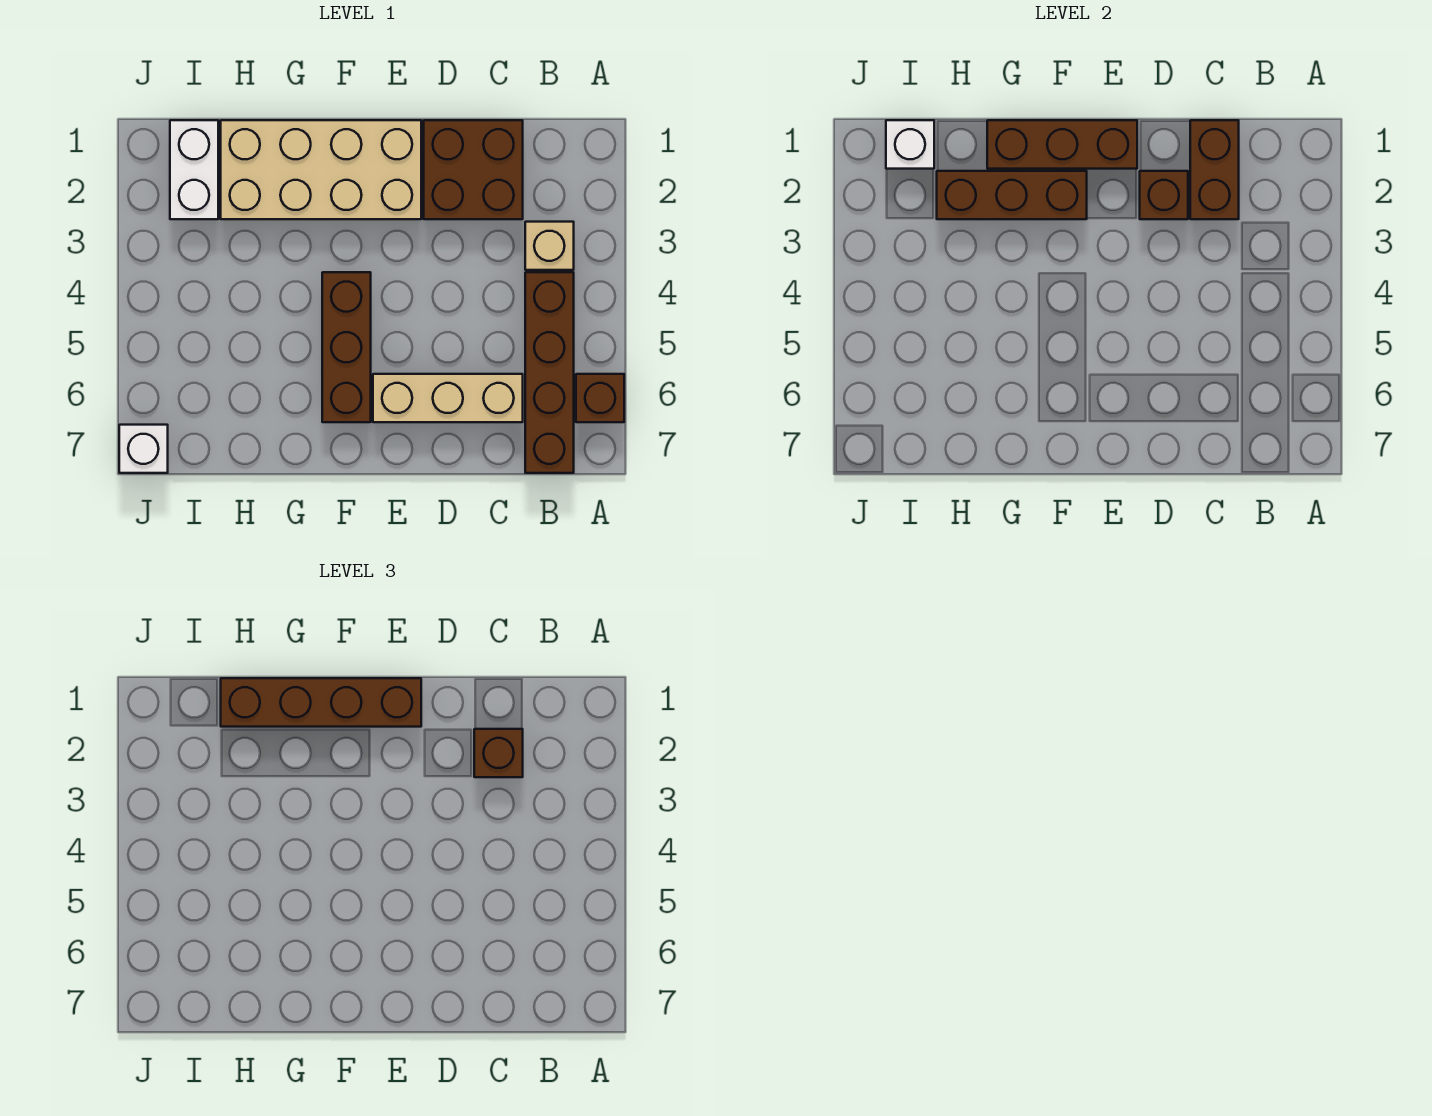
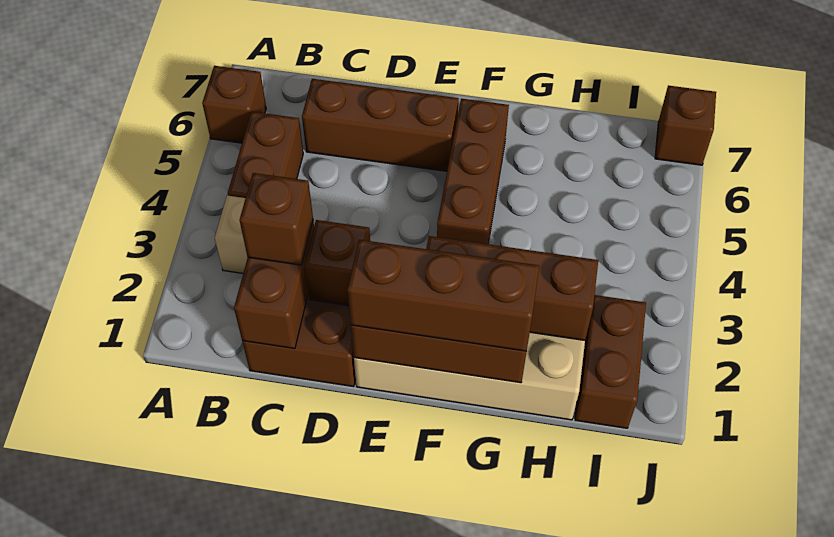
brown brick B4:B7 level 1 -> brown brick B4:B5 level 1
tan brick C6:E6 level 1 -> brown brick C6:E6 level 1
brown brick E1:H1 level 3 -> brown brick E1:G1 level 3
white brick I1:I2 level 1 -> brown brick I1:I2 level 1
white brick I1 level 2 -> none
white brick J7 level 1 -> brown brick J7 level 1

